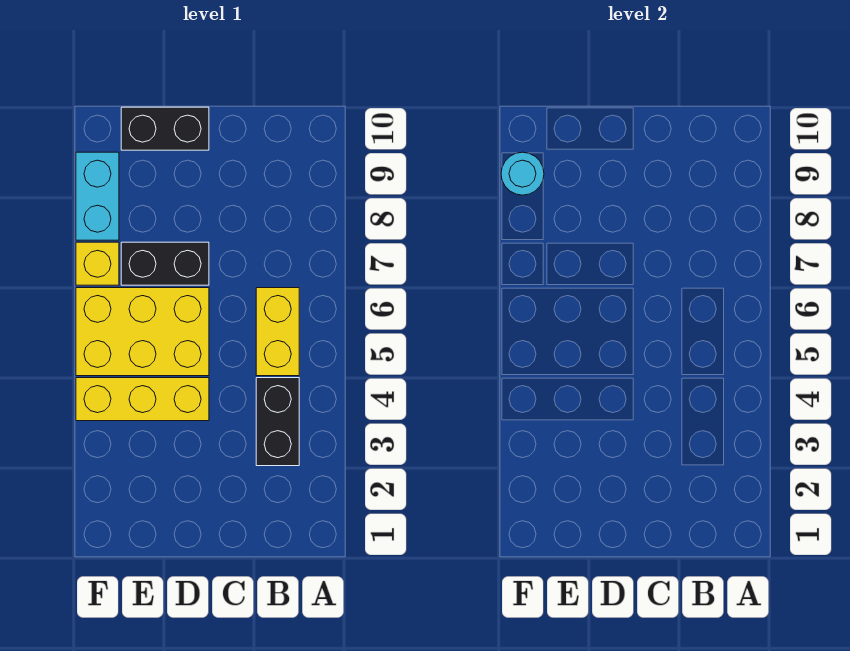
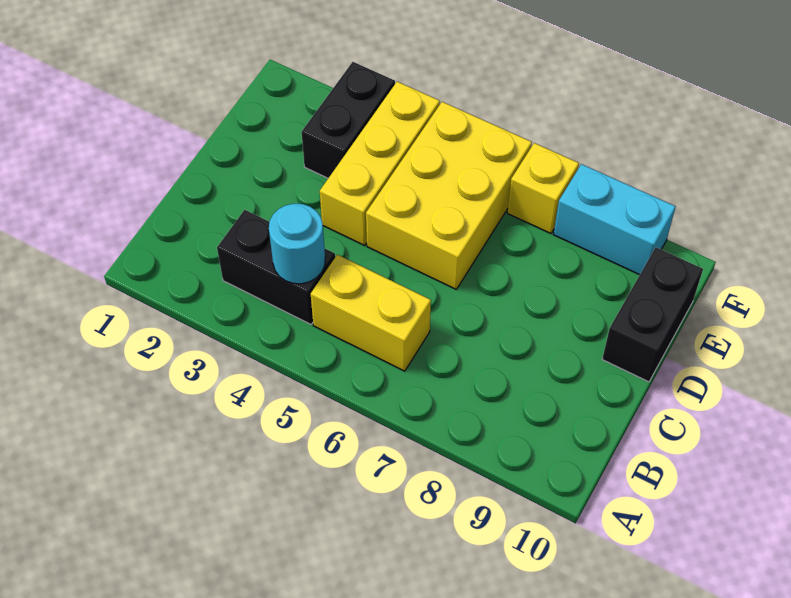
black brick D7:E7 level 1 -> black brick E3:F3 level 1
cyan round brick F9 level 2 -> cyan round brick B4 level 2

